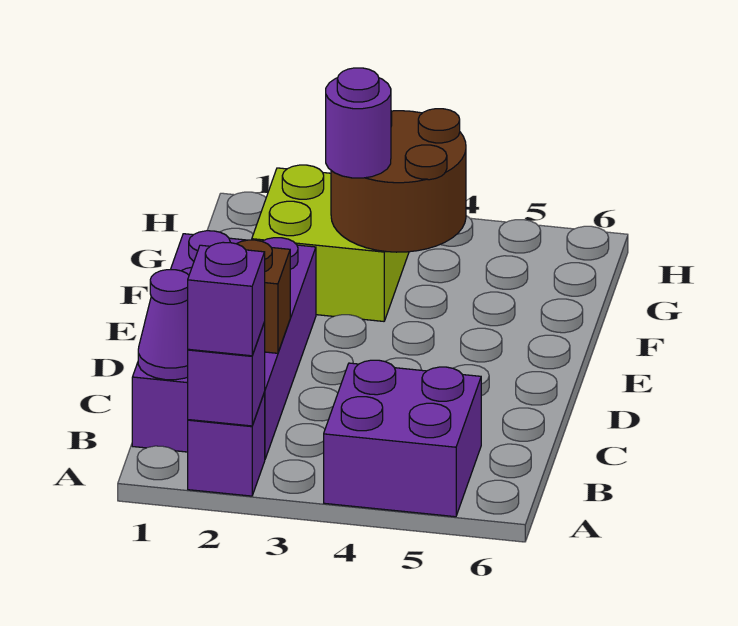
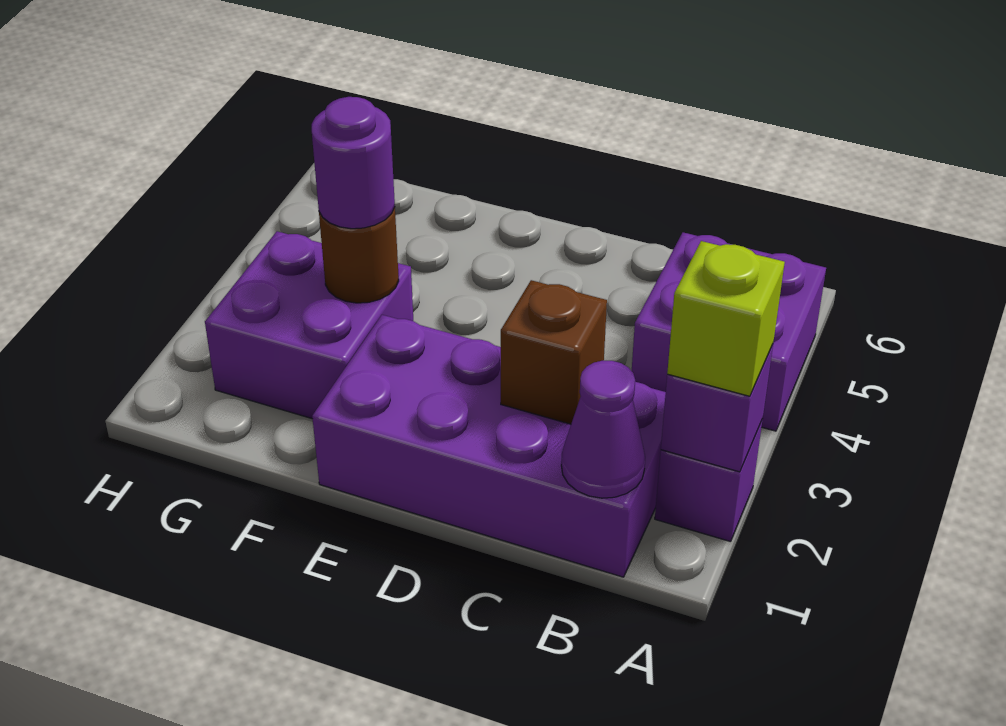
purple brick A2 level 3 -> lime brick A2 level 3
lime brick F2:G3 level 1 -> purple brick F2:G3 level 1
brown round brick F3:G4 level 2 -> brown round brick F3 level 2

